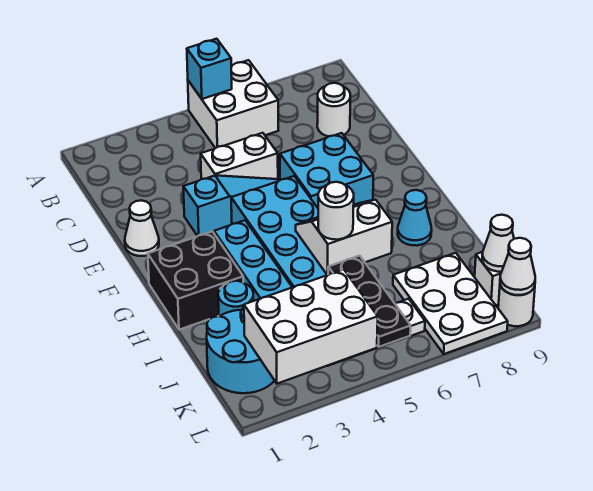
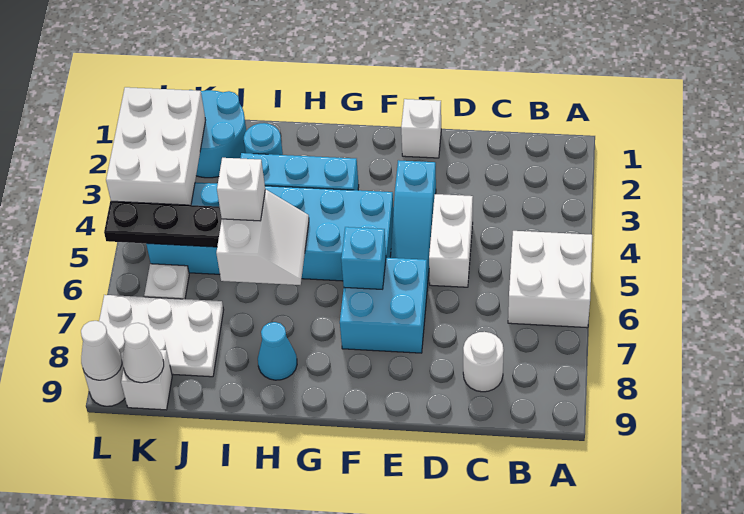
cyan brick A5 level 2 -> cyan brick F6 level 2
white cone E1 level 1 -> white brick E1 level 1
black brick G1:H2 level 1 -> none
white round brick I5 level 3 -> white brick I5 level 3

